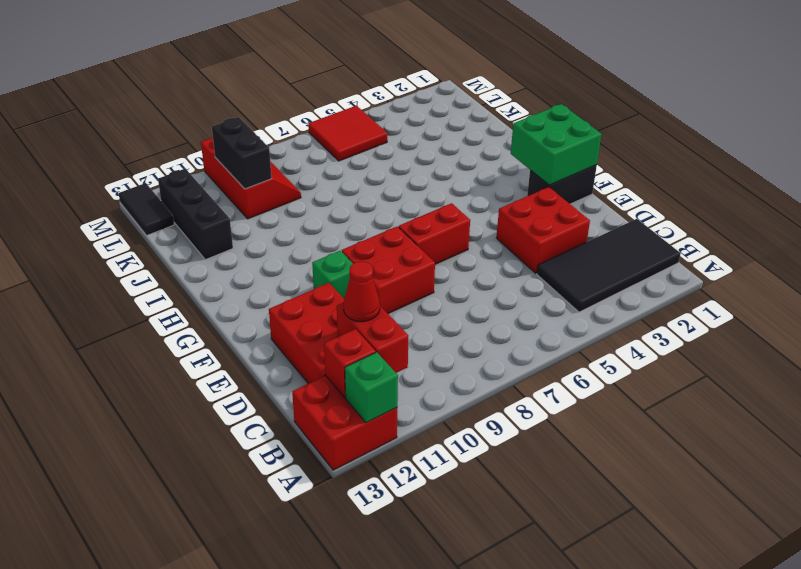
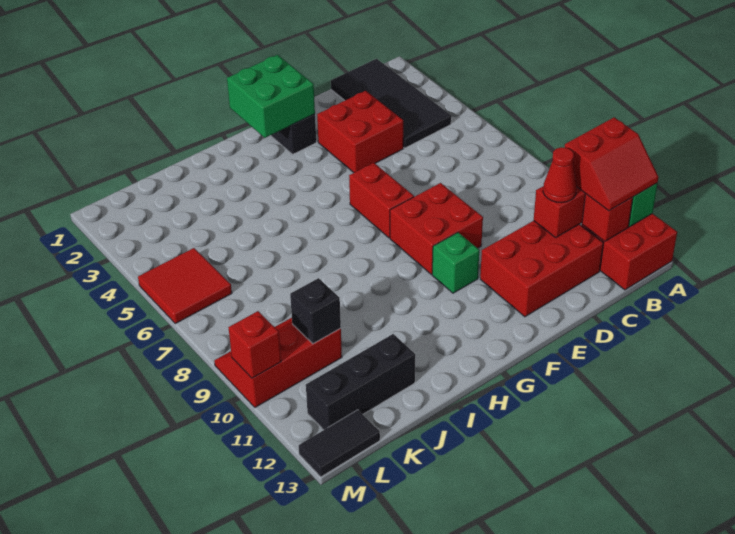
none -> red slope A11:B12 level 3 top 11
black brick K10:L10 level 2 -> black brick K10 level 2
none -> red brick M10 level 2

